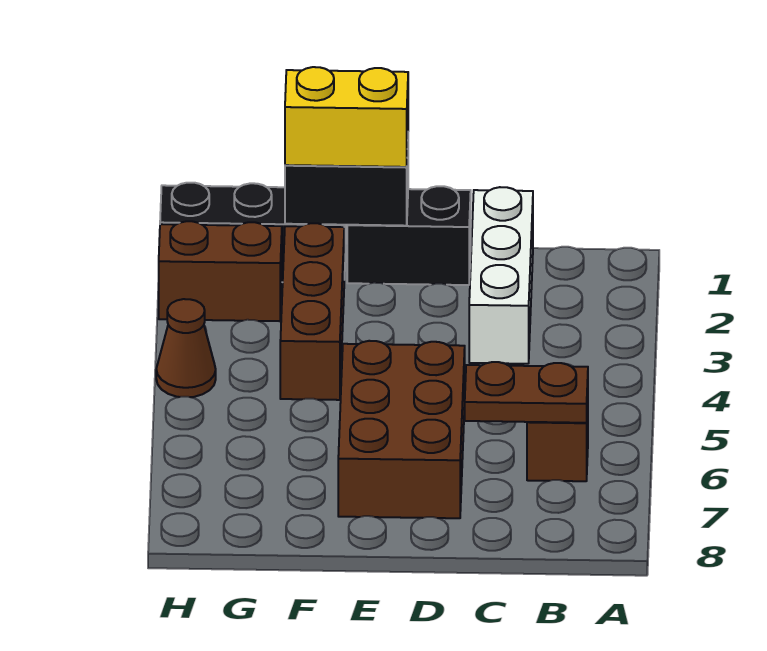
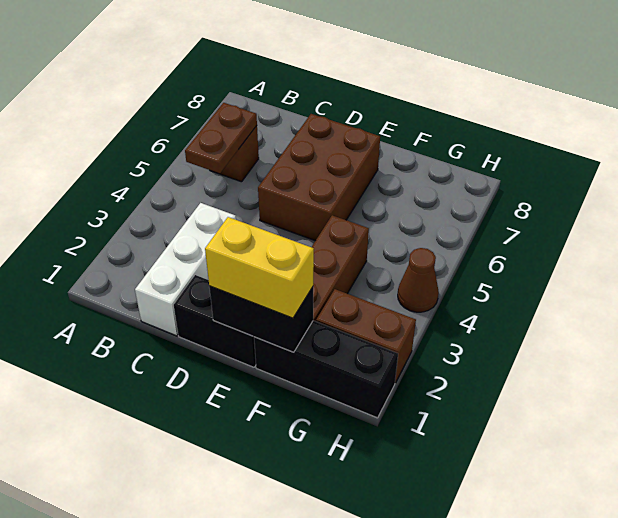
brown plate B6:C6 level 2 -> brown plate B5:B6 level 2

